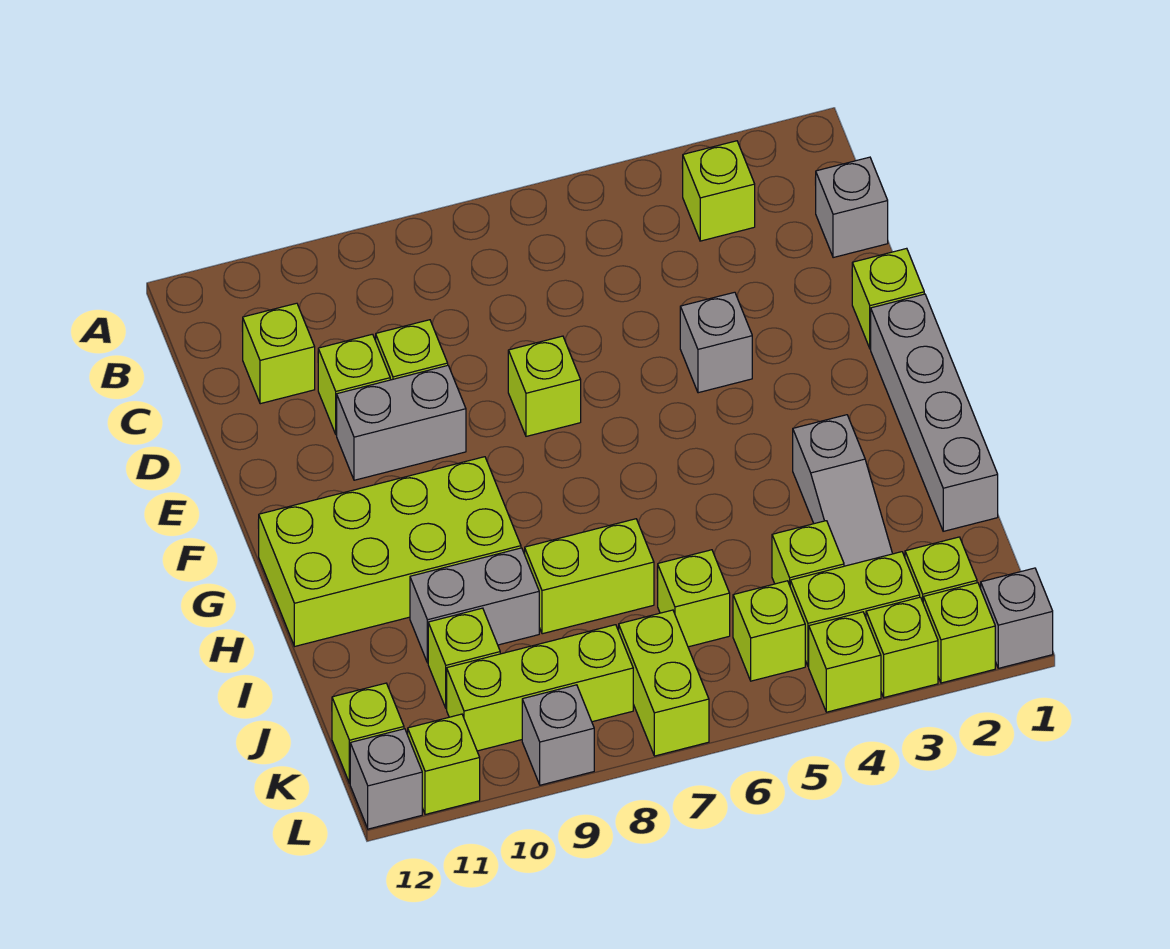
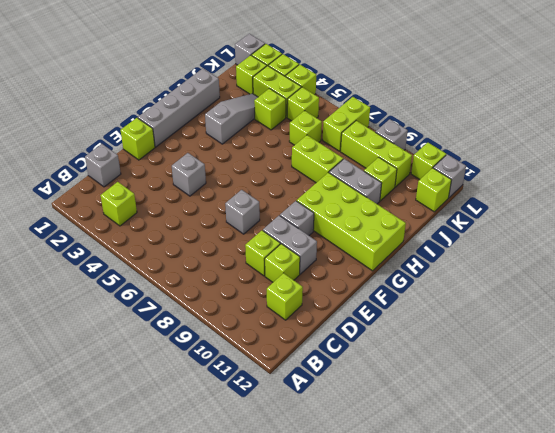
lime brick E7 level 1 -> grey brick E7 level 1
none -> grey brick F9 level 1

